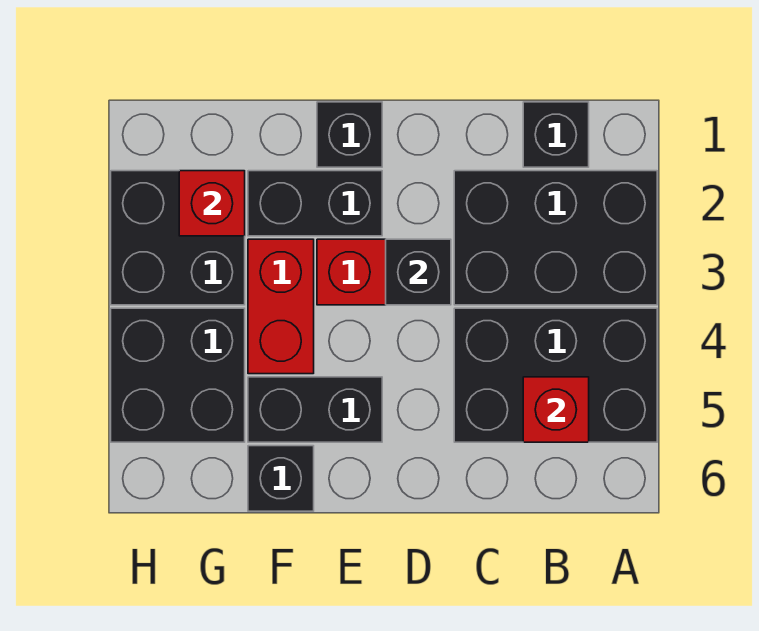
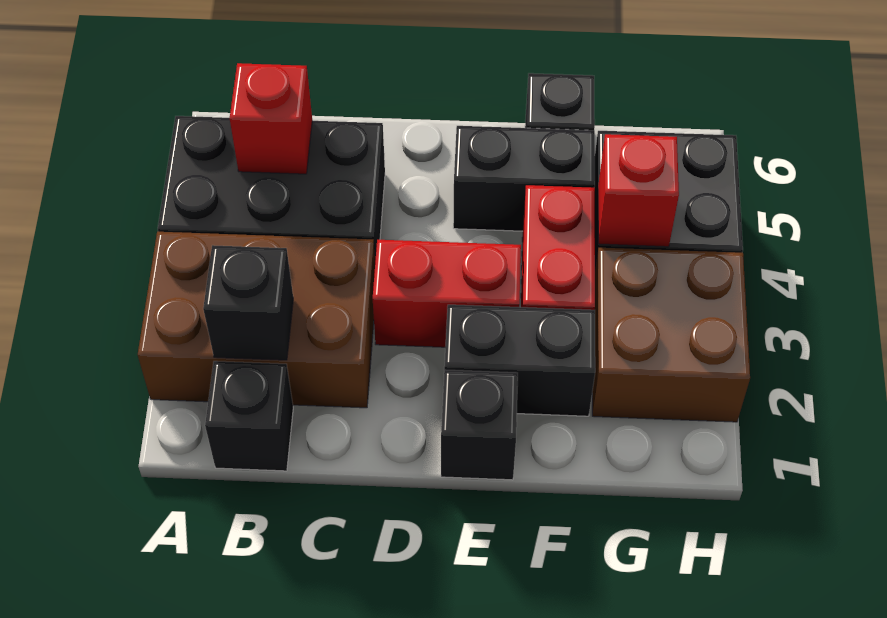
black brick A2:C3 level 1 -> brown brick A2:C3 level 1
black brick D3 level 2 -> black brick B2 level 2
black brick G2:H3 level 1 -> brown brick G2:H3 level 1
red brick G2 level 2 -> red brick G4 level 2

